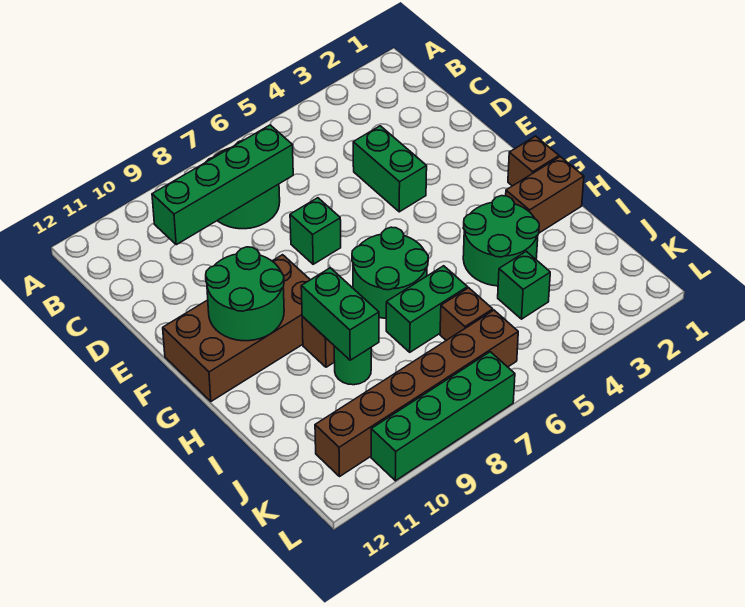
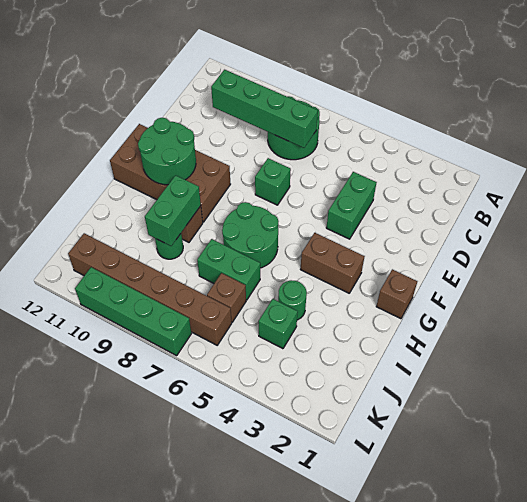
brown brick H1:H2 level 1 -> brown brick G3:G4 level 1
green round brick H3:I4 level 1 -> green round brick I4 level 1

